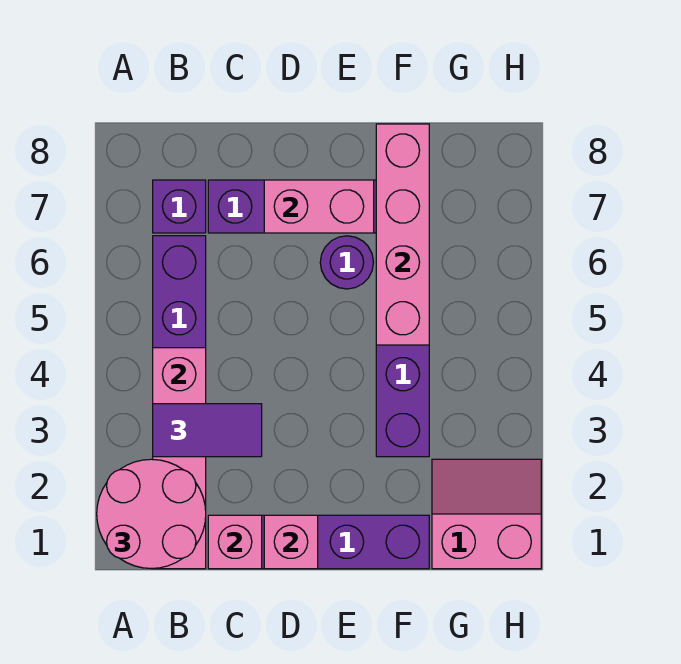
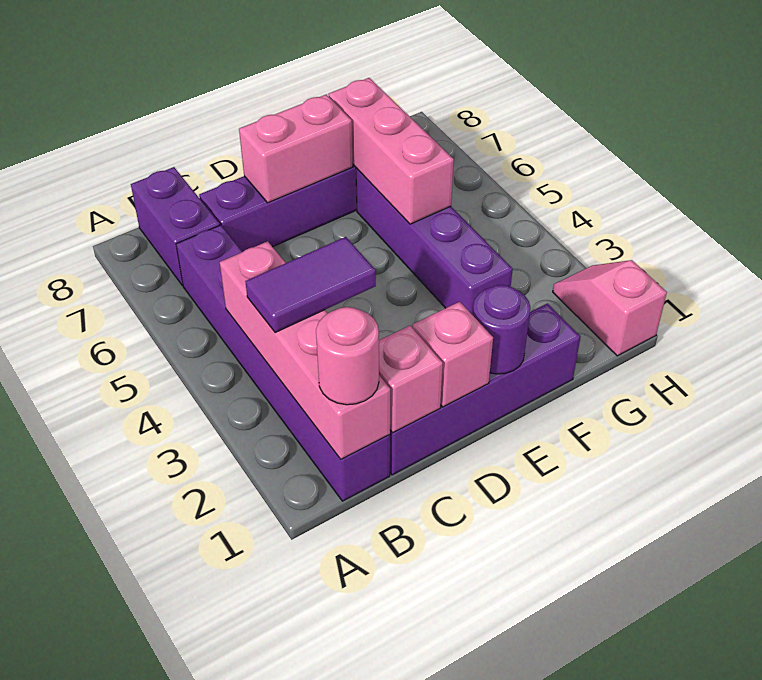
pink round brick A1:B2 level 3 -> pink round brick B1 level 3
purple brick B7 level 1 -> purple brick B7:B8 level 1
purple round brick E6 level 1 -> purple round brick E1 level 2
pink brick F5:F8 level 2 -> pink brick F5:F7 level 2
pink slope G1:H2 level 1 top 1 -> pink slope H1:H2 level 1 top 1

